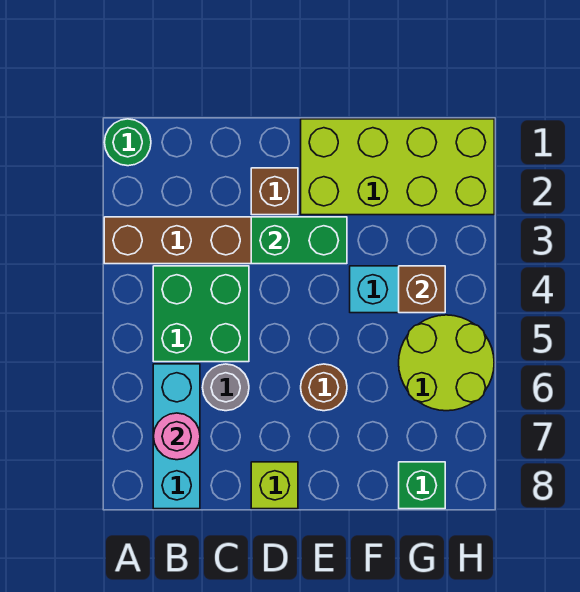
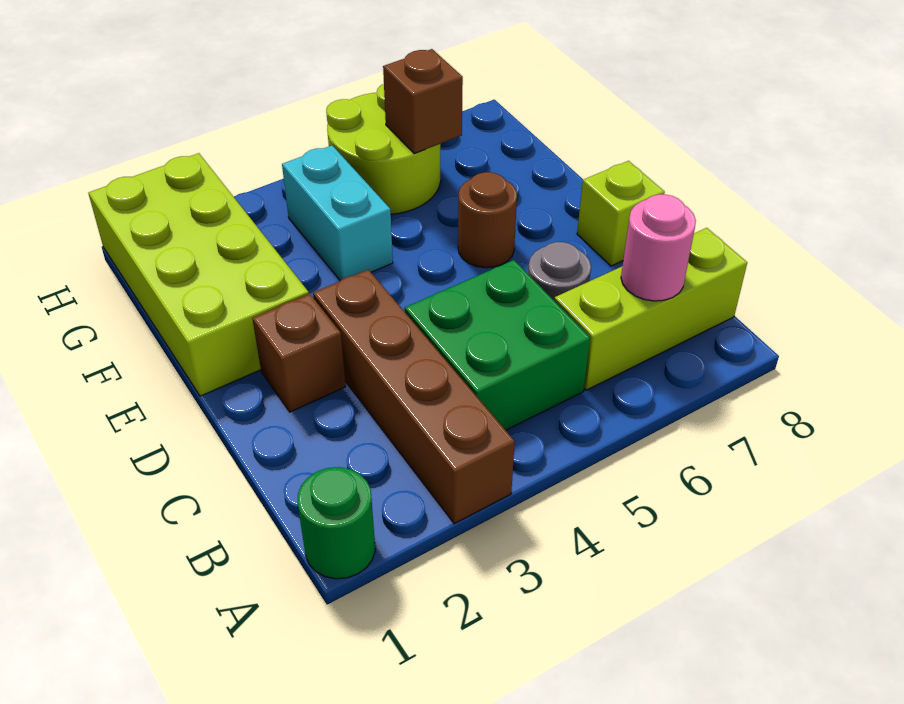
cyan brick B6:B8 level 1 -> lime brick B6:B8 level 1
green brick D3:E3 level 2 -> none
brown brick G4 level 2 -> brown brick G6 level 2
green brick G8 level 1 -> none

